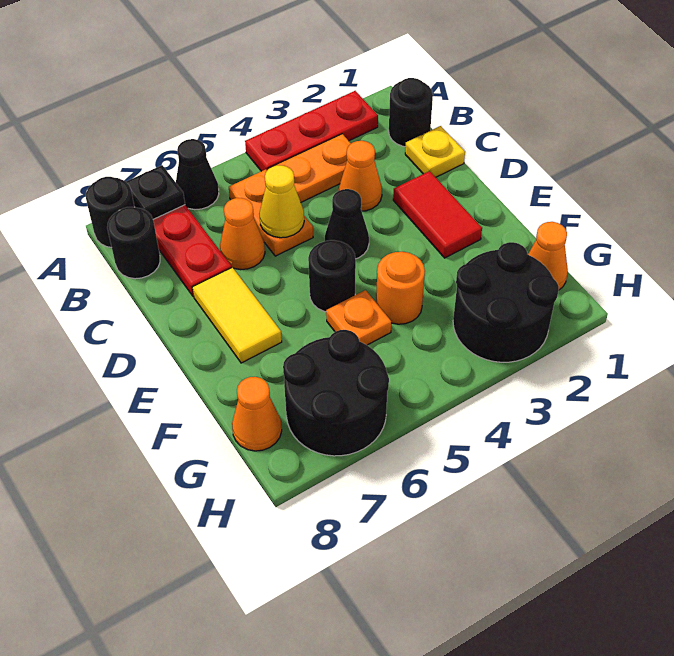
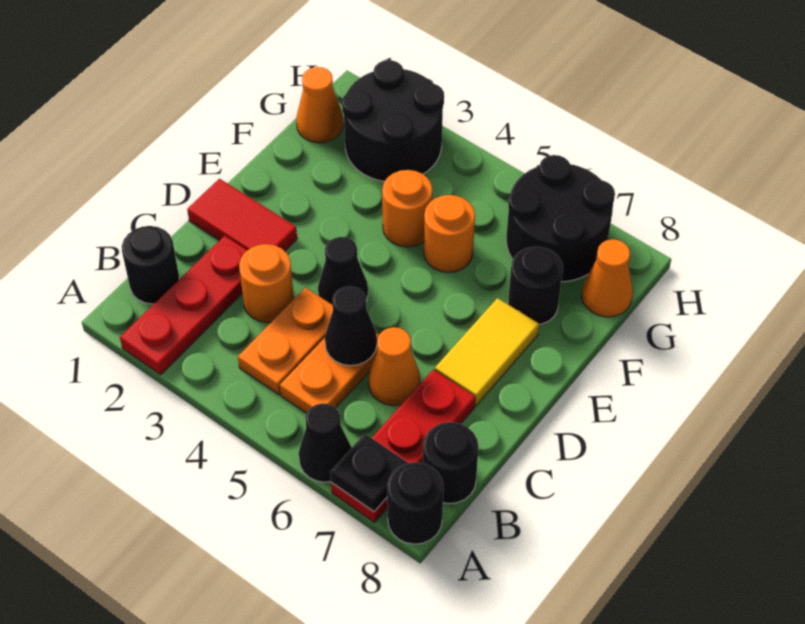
red plate A2:A4 level 1 -> red plate A2:C2 level 1
orange plate B3:B4 level 1 -> orange plate B4:C4 level 1
yellow plate C1 level 1 -> none
orange cone C3 level 1 -> orange round brick C3 level 1
yellow cone C5 level 2 -> black cone C5 level 2
red tile D2:E2 level 1 -> red tile D1:D2 level 1
black round brick E5 level 1 -> black round brick F7 level 1
orange plate F5 level 1 -> orange round brick F5 level 1

